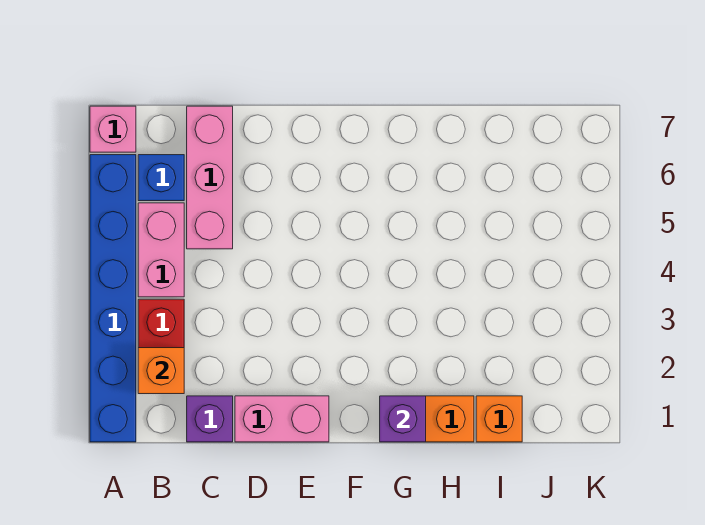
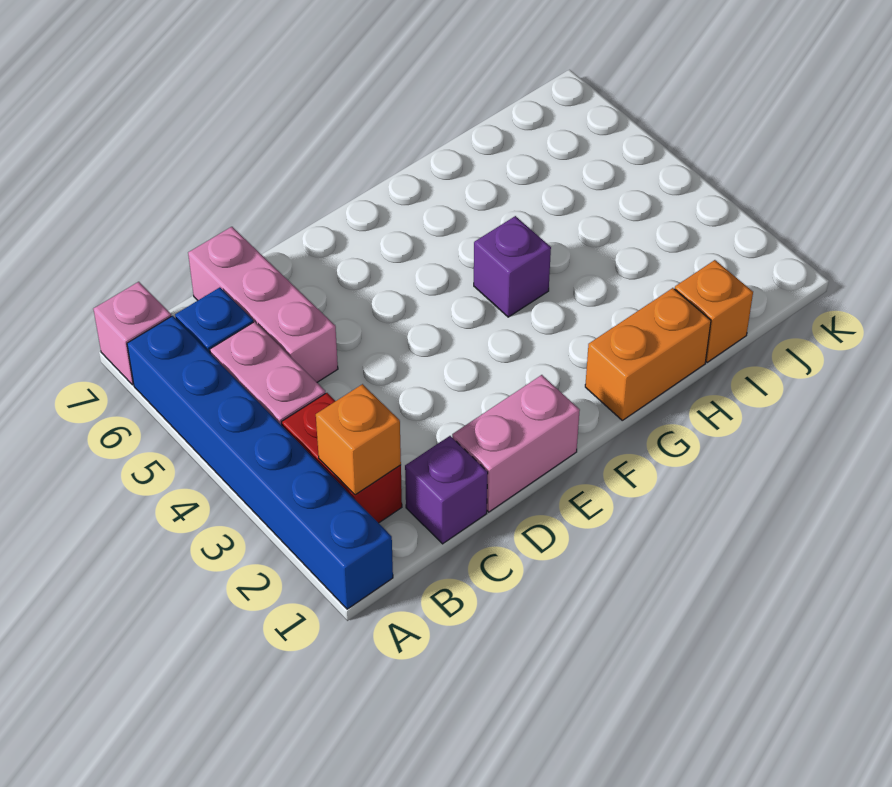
purple brick G1 level 2 -> purple brick G4 level 1

